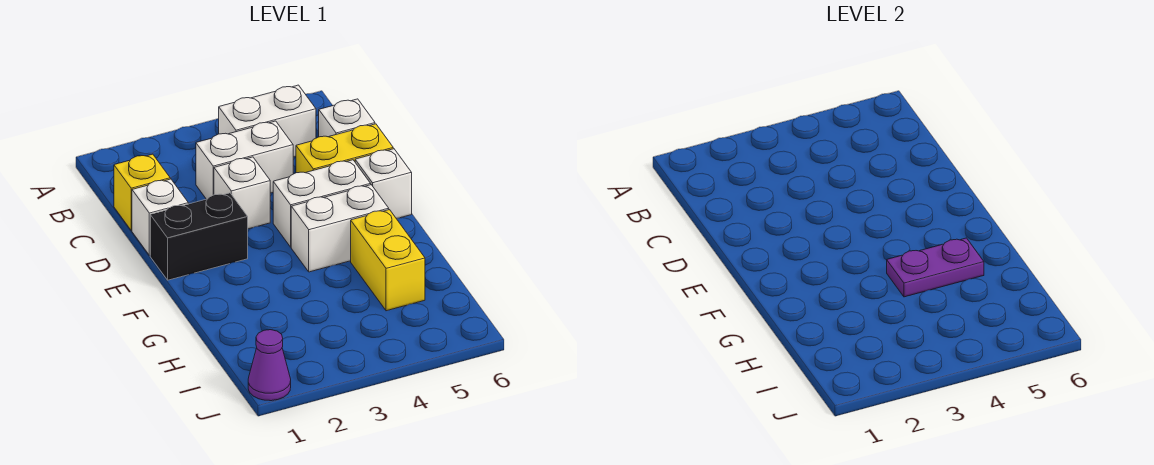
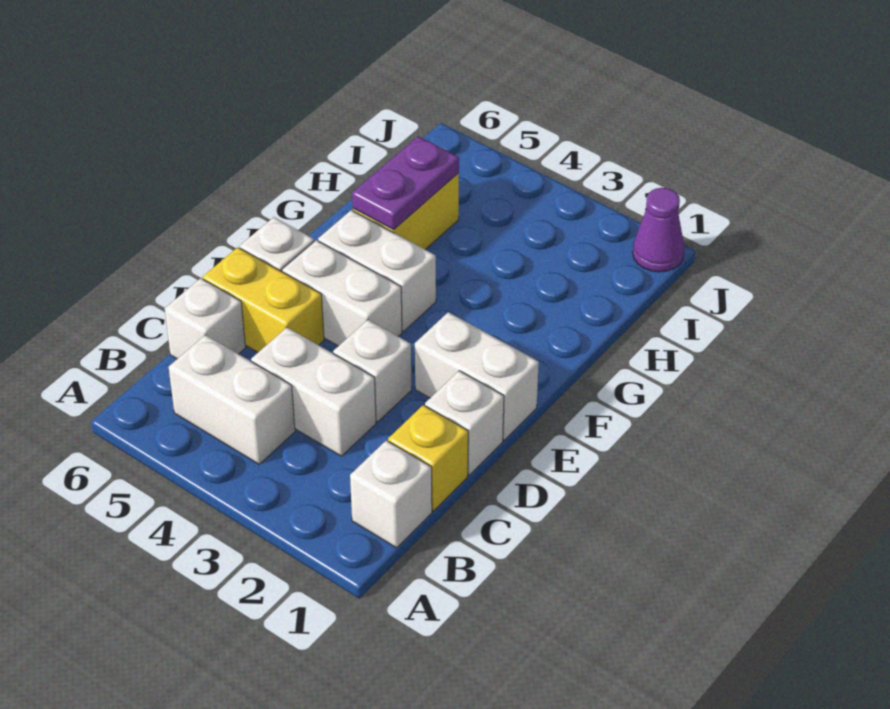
none -> white brick B1 level 1
black brick E1:E2 level 1 -> white brick E1:E2 level 1
purple plate G4:G5 level 2 -> purple plate G5:H5 level 2

